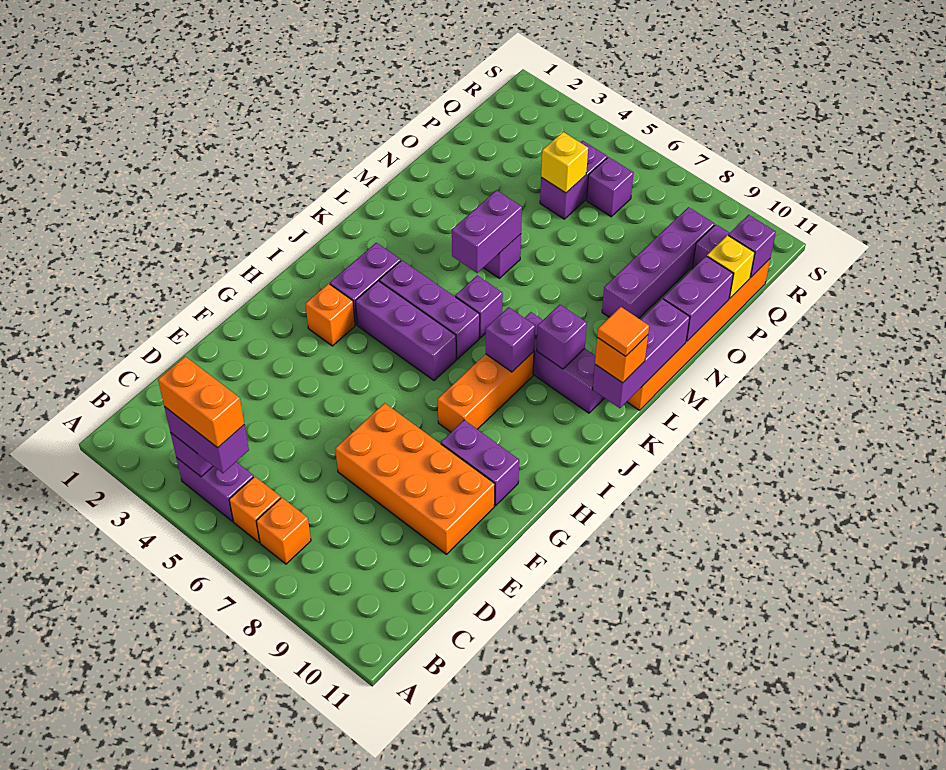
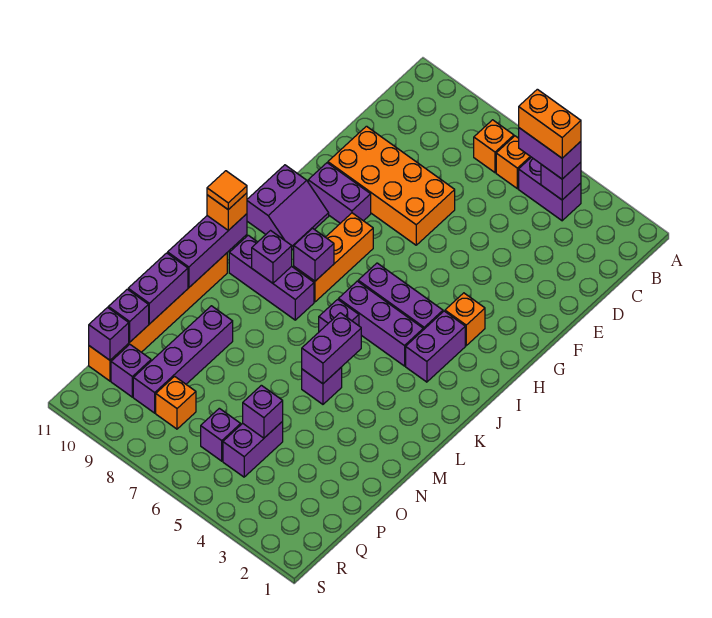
none -> purple slope H10:I11 level 1 top 11
yellow brick P5 level 2 -> purple brick P5 level 2
yellow brick P11 level 2 -> purple brick P11 level 2
none -> orange brick Q8 level 1

